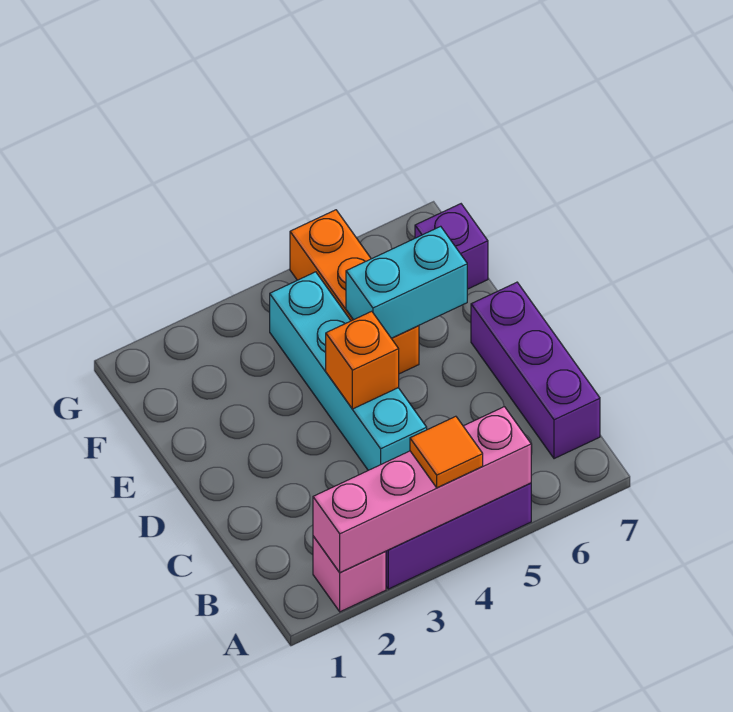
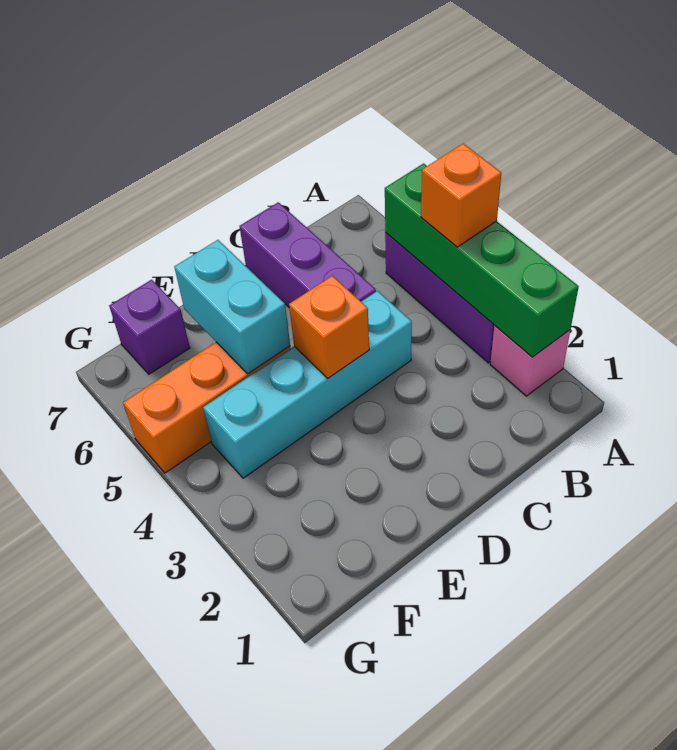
pink brick A2:A5 level 2 -> green brick A2:A5 level 2
orange tile A4 level 3 -> orange brick A4 level 3
purple brick B7:D7 level 1 -> purple brick C5:C7 level 1

